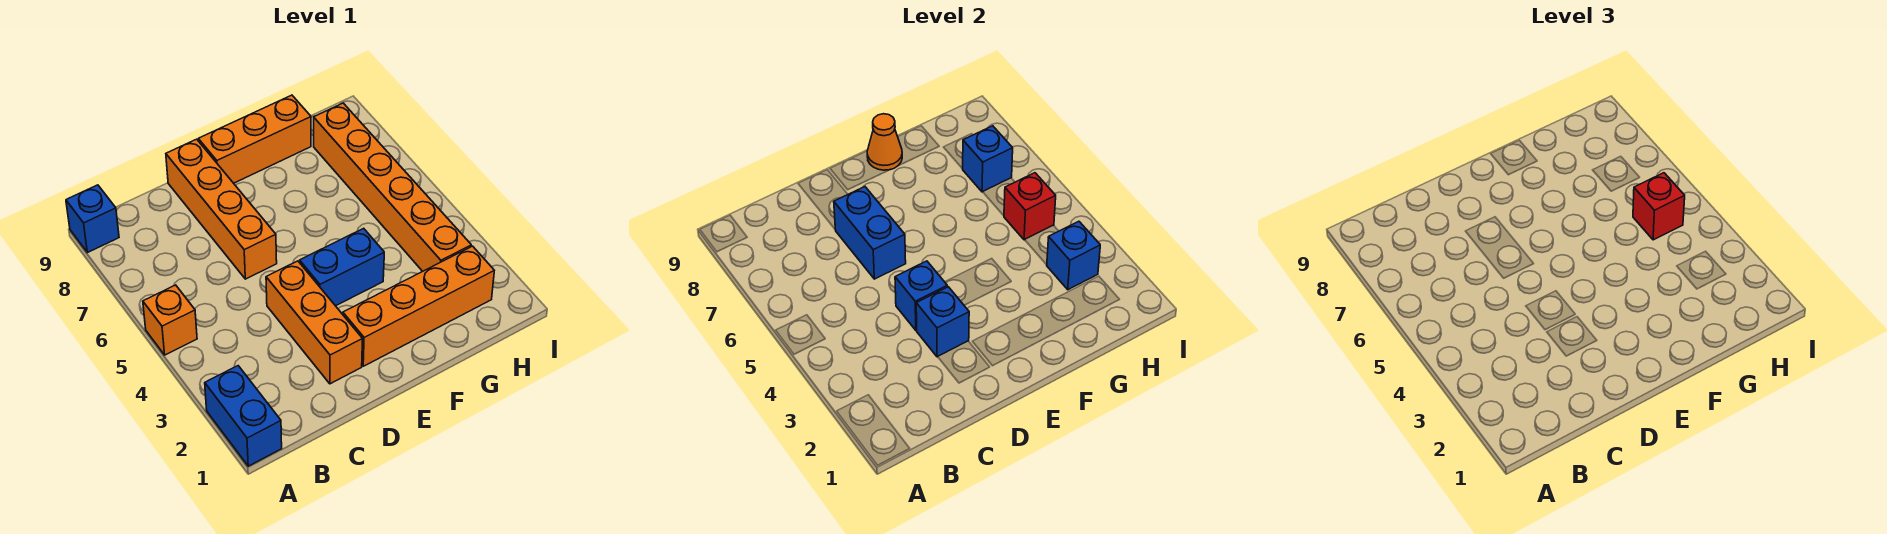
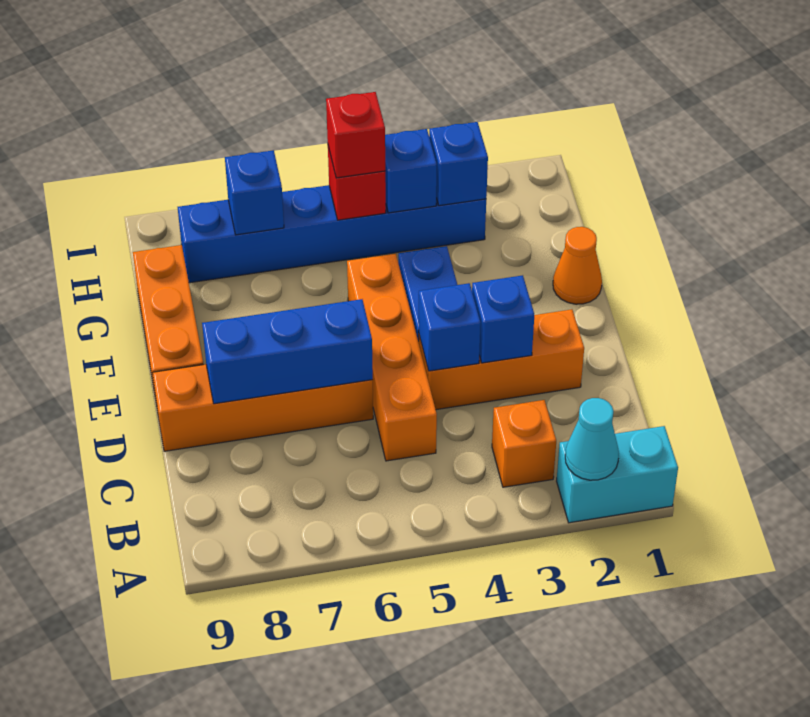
blue brick A1:A2 level 1 -> cyan brick A1:A2 level 1
none -> cyan cone A2 level 2
orange brick A5 level 1 -> orange brick B3 level 1
blue brick A9 level 1 -> blue brick H4 level 2
blue brick D6:D7 level 2 -> blue brick D6:D8 level 2
orange brick E2:H2 level 1 -> orange brick C5:F5 level 1
orange cone F9 level 2 -> orange cone F1 level 1
orange brick H3:H8 level 1 -> blue brick H3:H8 level 1

